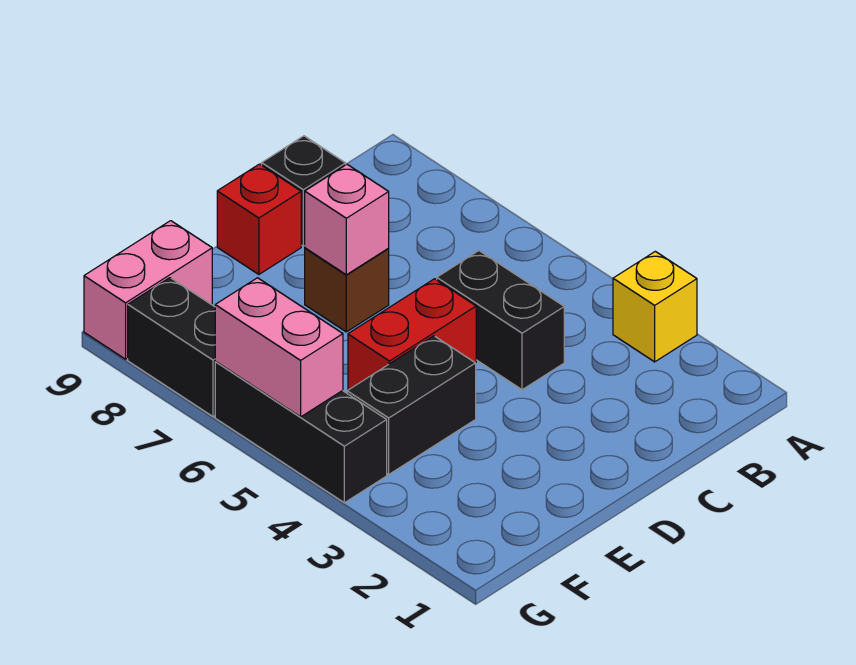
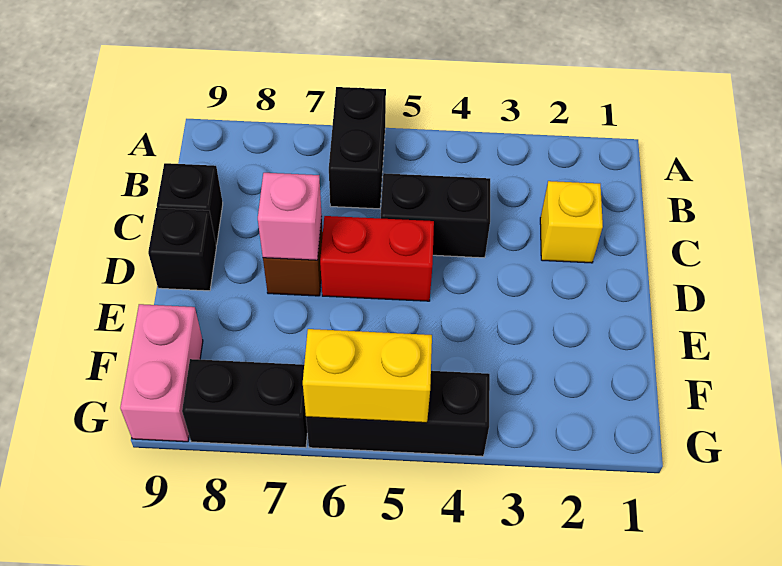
yellow brick A3 level 1 -> yellow brick C2 level 1
red brick D5:E5 level 1 -> red brick D5:D6 level 1
red brick D9 level 1 -> black brick D9 level 1
black brick E4:F4 level 1 -> black brick A6:B6 level 1
pink brick G5:G6 level 2 -> yellow brick G5:G6 level 2

